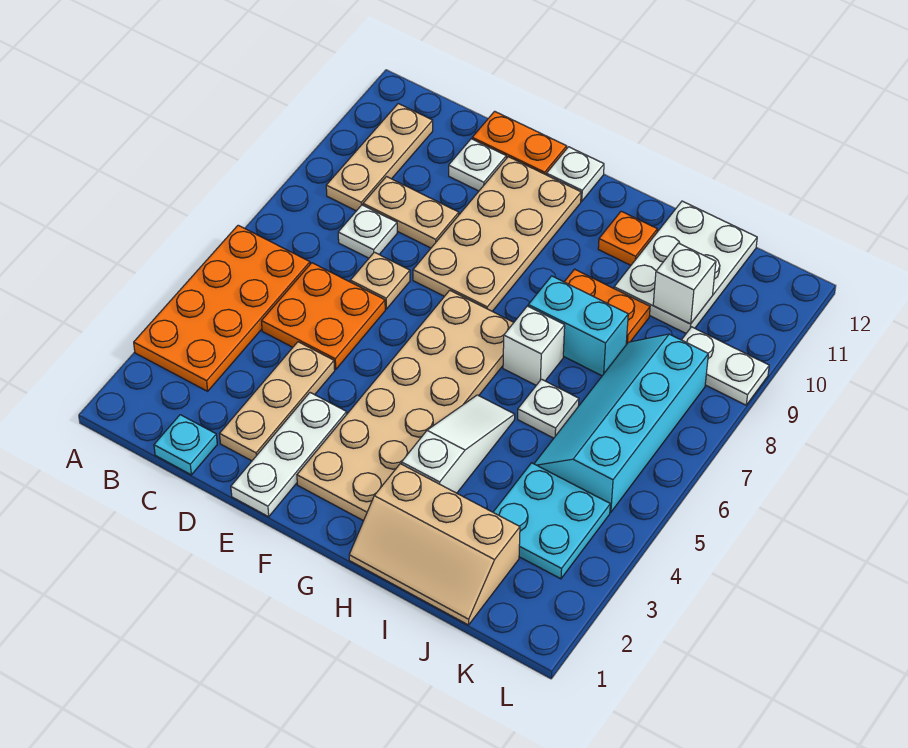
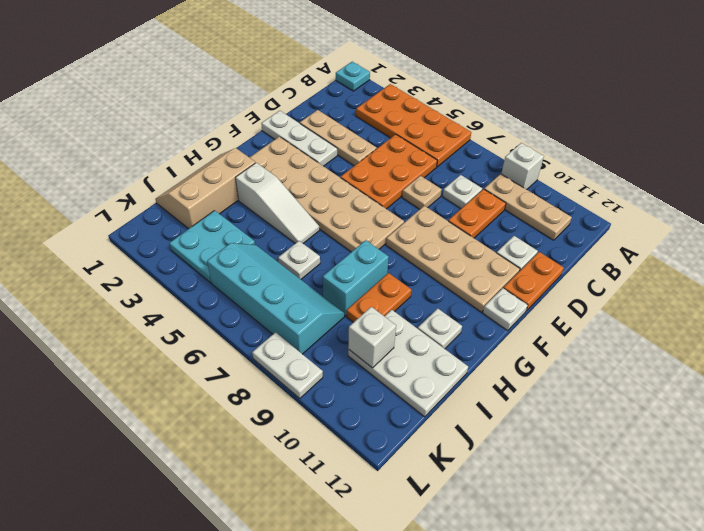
cyan plate C1 level 1 -> cyan plate A1 level 1
orange plate C5:D6 level 1 -> orange plate C5:E6 level 1
tan plate C9:D9 level 1 -> orange plate C9:D9 level 1
white brick H7 level 1 -> white brick A9 level 1
orange plate H11 level 1 -> white plate H11 level 1
white plate K9:L9 level 1 -> white plate L8:L9 level 1

